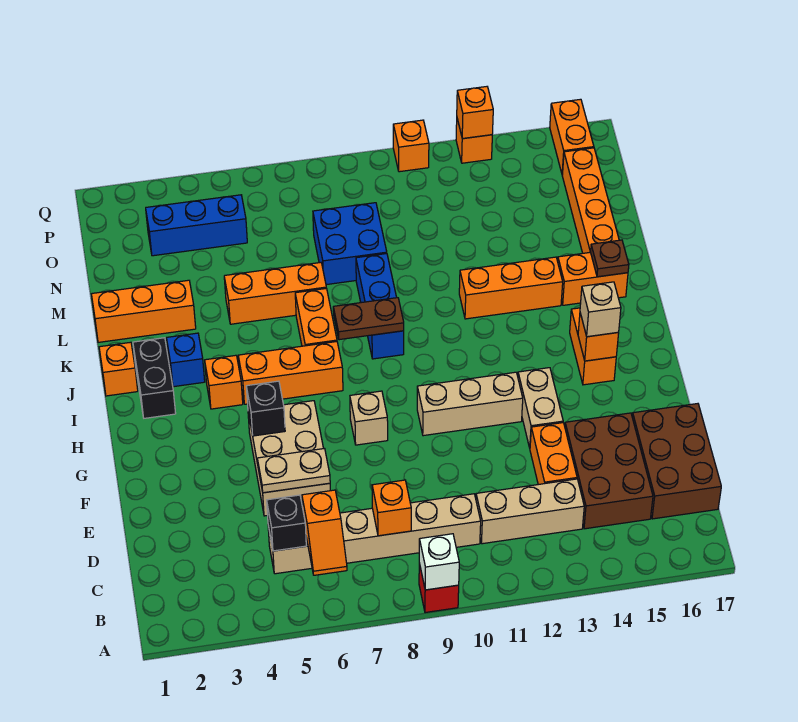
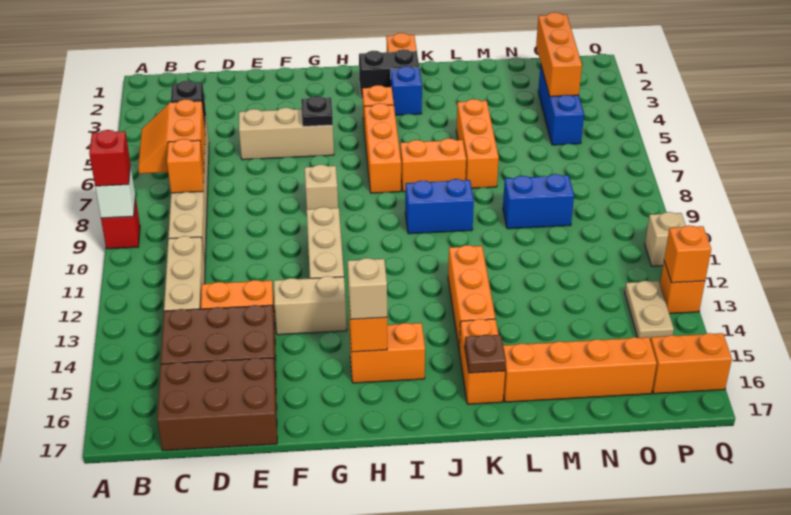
none -> red brick A9 level 3
orange slope B6:C6 level 2 top C -> orange slope B6:C7 level 2 top C
tan brick E5:G6 level 1 -> tan brick E5:G5 level 1
tan plate E5:E6 level 2 -> tan plate P13:P14 level 1
black brick G5 level 2 -> black plate G5 level 2
brown plate J8:J9 level 2 -> none
blue brick J9:L9 level 1 -> blue brick J9:K9 level 1
orange brick L1:L3 level 1 -> orange brick O2:O4 level 2
blue brick M8:N9 level 1 -> blue brick M9:N9 level 1
orange brick Q11 level 1 -> tan brick Q11 level 1

